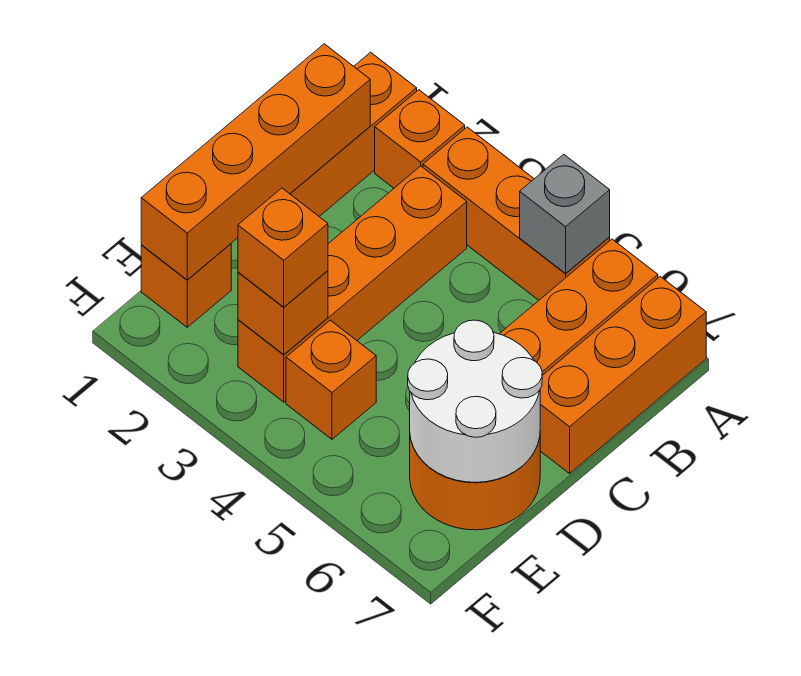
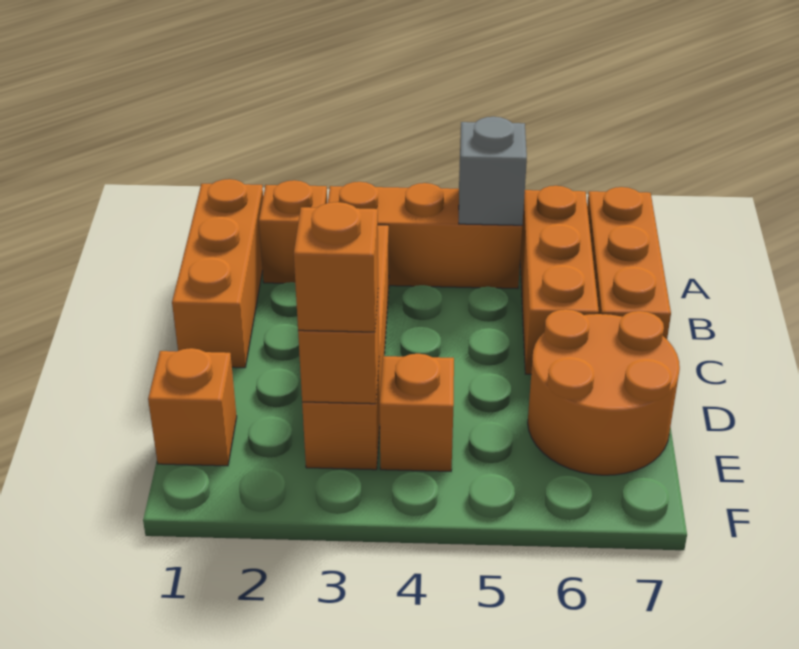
orange brick B1:E1 level 2 -> none
white round brick D6:E7 level 2 -> none

